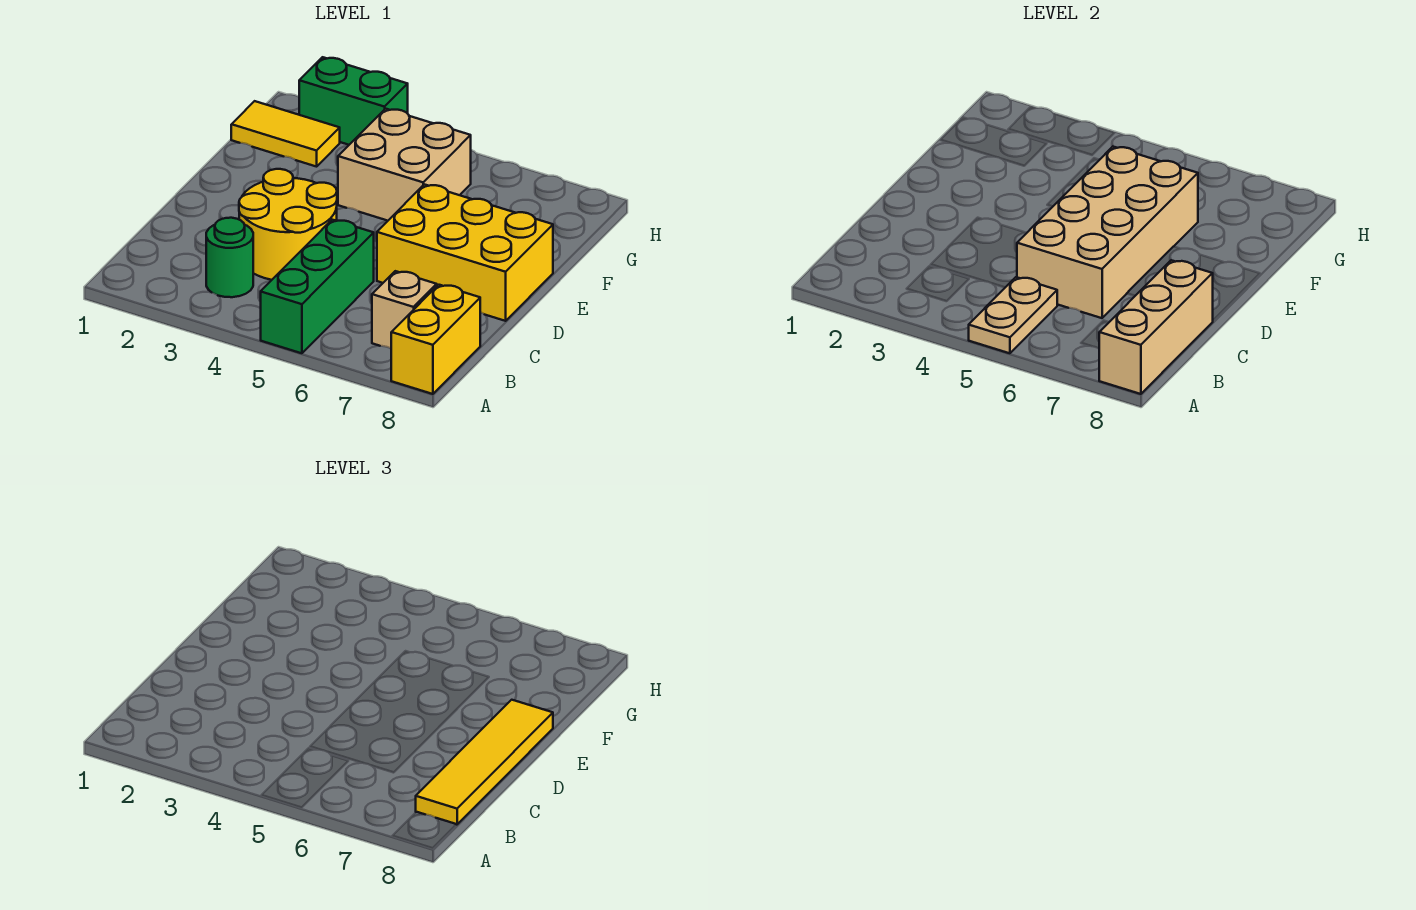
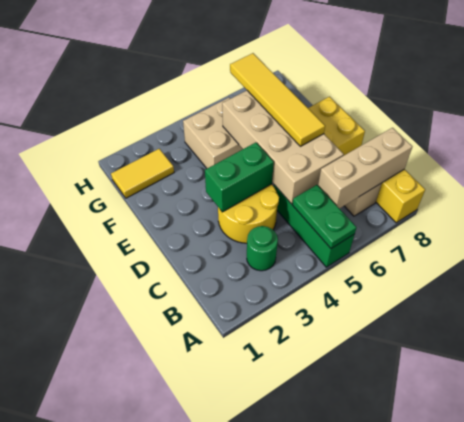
tan plate A5:B5 level 2 -> green plate A5:B5 level 2
tan brick A8:C8 level 2 -> tan brick B6:B8 level 2
yellow tile B8:E8 level 3 -> yellow tile D6:G6 level 3
green brick H2:H3 level 1 -> green brick D3:D4 level 2

